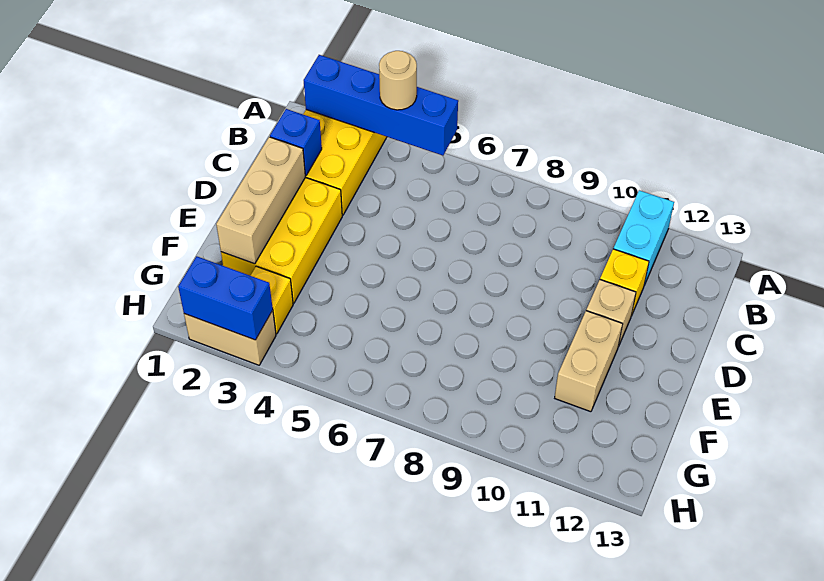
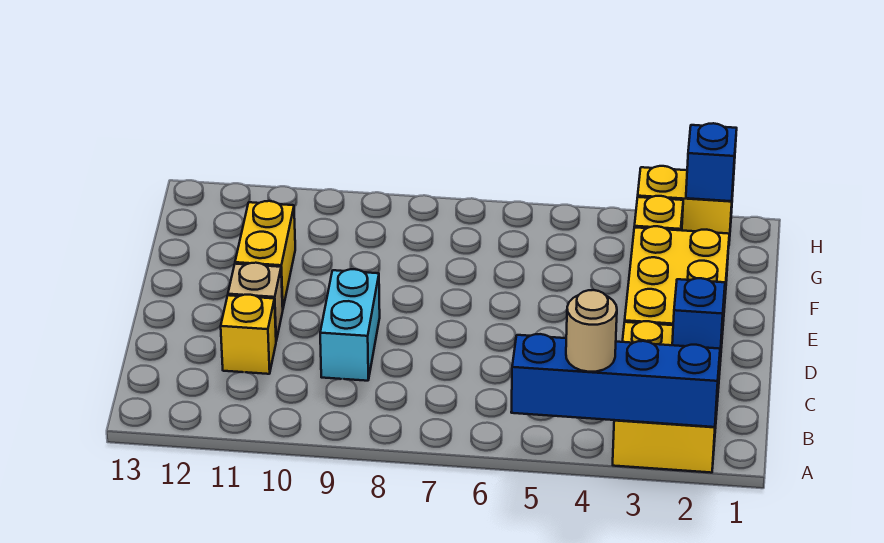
cyan brick A11:B11 level 1 -> cyan brick C9:D9 level 1
tan brick D2:F2 level 2 -> none
tan brick E11:F11 level 1 -> yellow brick E11:F11 level 1
tan brick H2:H3 level 1 -> yellow brick H2:H3 level 1
blue brick H2:H3 level 2 -> blue brick H2 level 2

